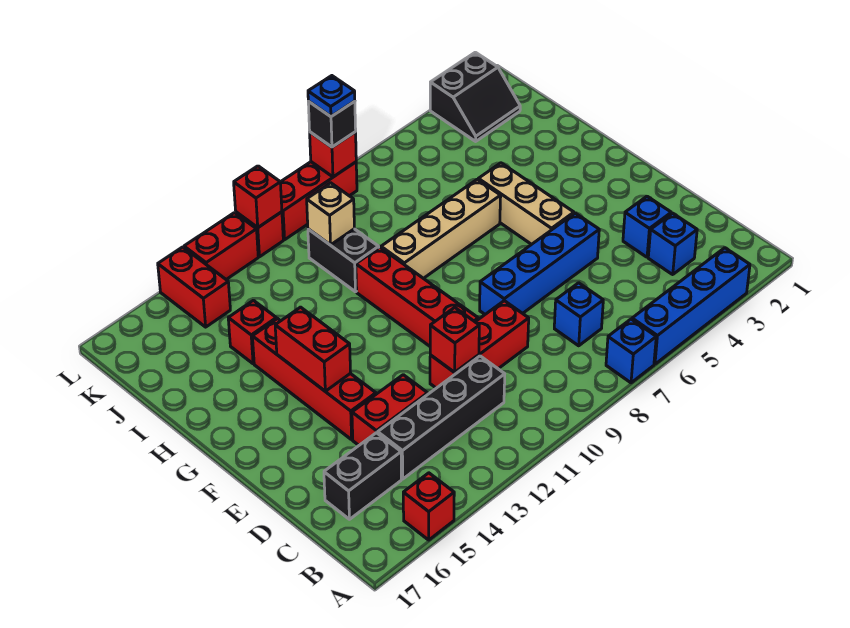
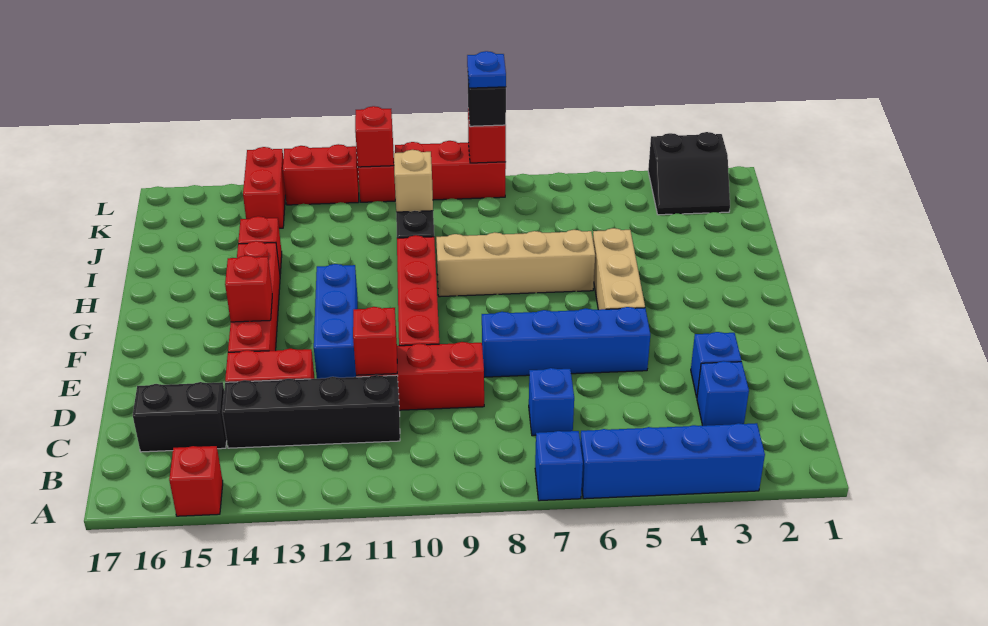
none -> blue brick E12:G12 level 1
red brick F14:G14 level 2 -> red brick F14 level 2

